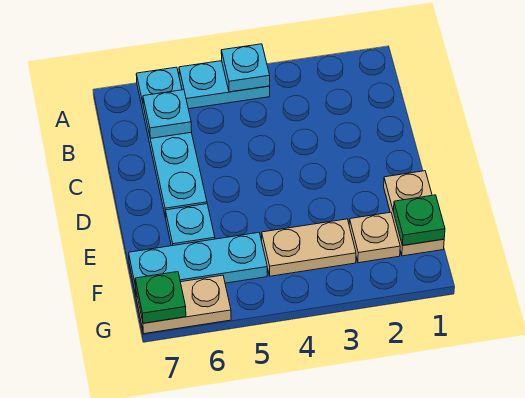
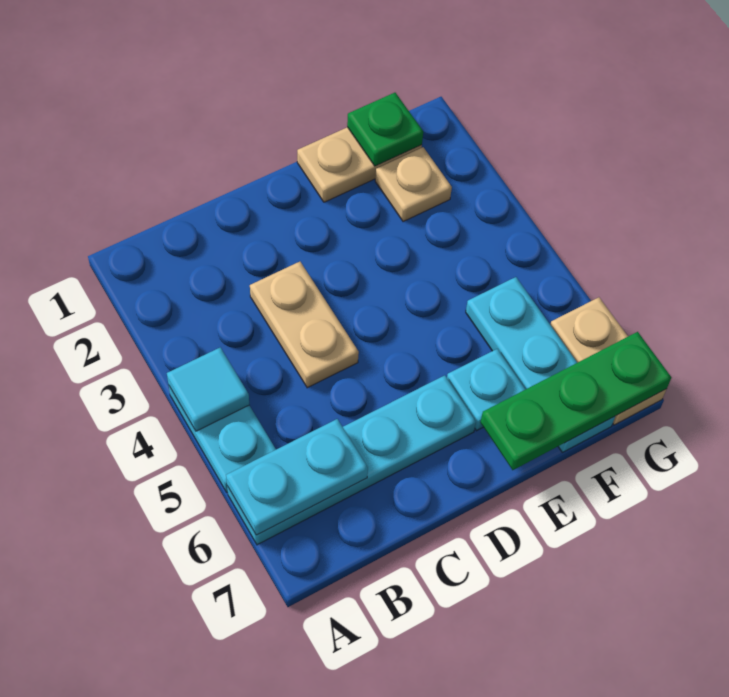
cyan plate A4 level 2 -> cyan tile A4 level 2
cyan plate B6 level 2 -> cyan plate A6:B6 level 2
tan plate F3:F4 level 1 -> tan plate C3:C4 level 1
green plate G7 level 2 -> green plate E7:G7 level 2

